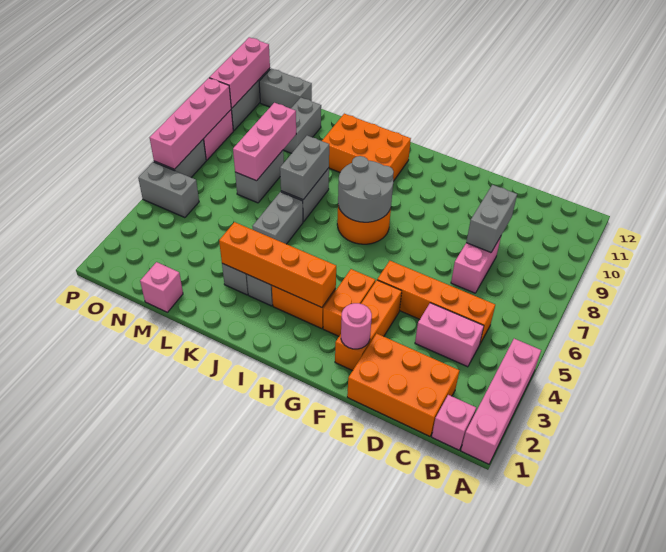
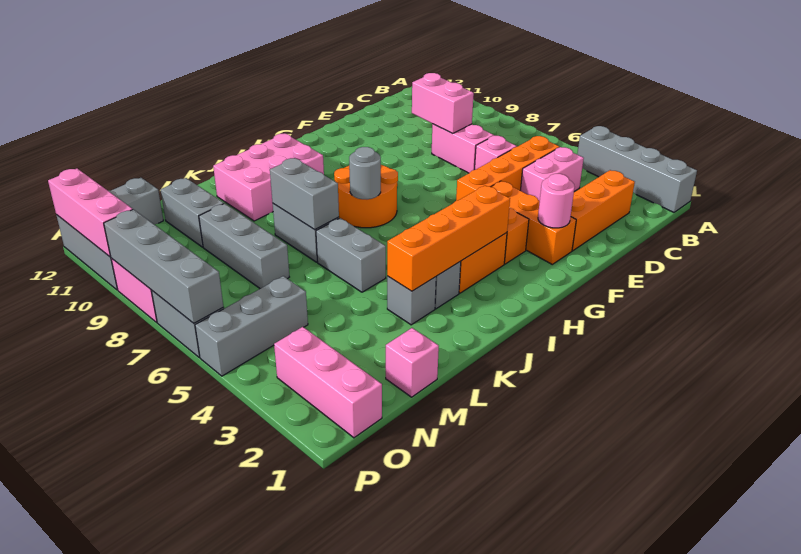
pink brick A1:A4 level 1 -> grey brick A1:A4 level 1
pink brick B1 level 1 -> pink brick D6 level 1
orange brick C1:E2 level 1 -> orange brick C2:E2 level 1
grey brick D8:D9 level 2 -> pink brick D8:D9 level 2
grey round brick H7:I8 level 2 -> grey round brick I7 level 2
orange brick I10:K11 level 1 -> pink brick I10:K11 level 1
grey brick M7:M8 level 1 -> grey brick M7:M9 level 1
pink brick M7:M9 level 2 -> pink brick O1:O3 level 1
grey brick O5:P5 level 1 -> grey brick N5:P5 level 1
pink brick P6:P9 level 2 -> grey brick P6:P9 level 2

